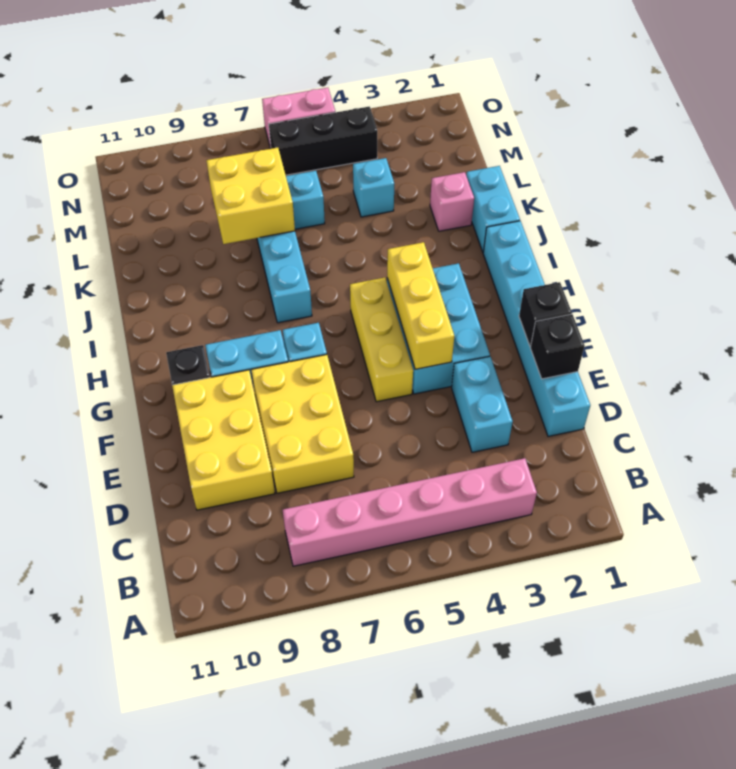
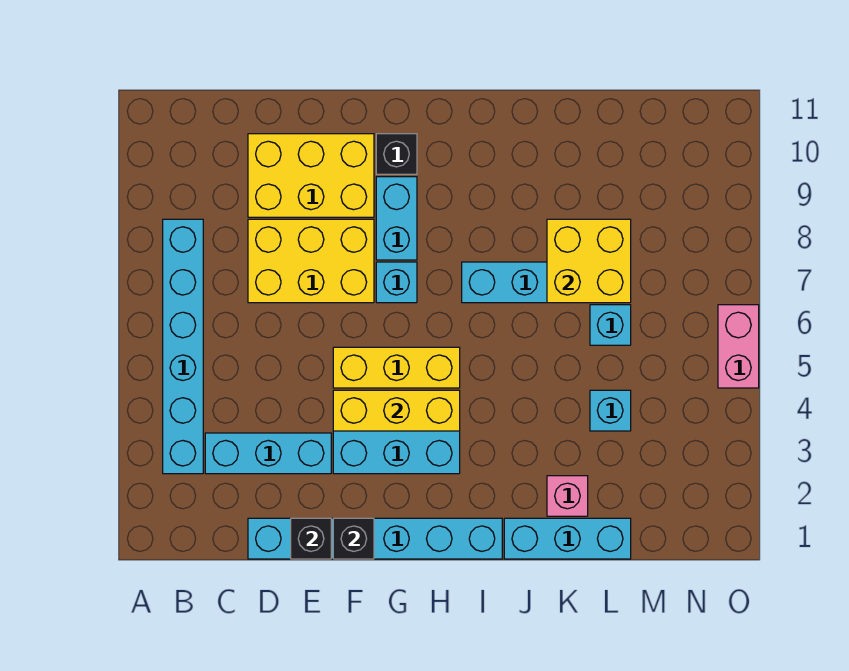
pink brick B3:B8 level 1 -> cyan brick B3:B8 level 1
cyan brick D3:E3 level 1 -> cyan brick C3:E3 level 1
cyan brick J1:K1 level 1 -> cyan brick J1:L1 level 1
black brick N4:N6 level 1 -> none

